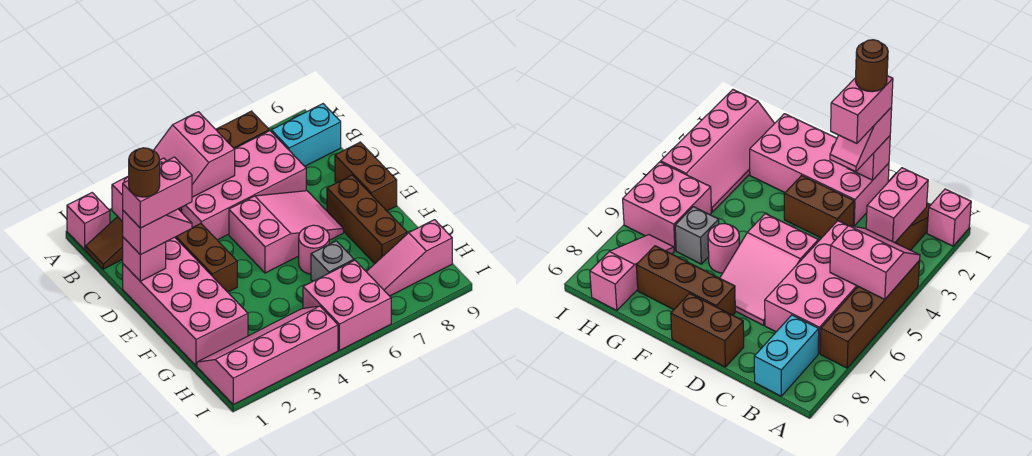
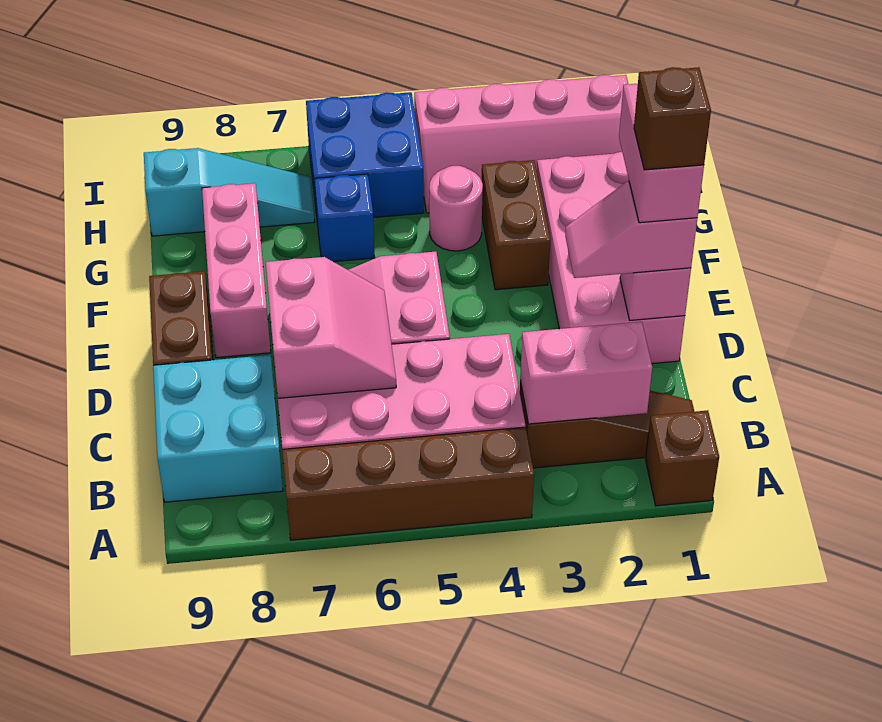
pink brick A1 level 1 -> brown brick A1 level 1
pink slope A4:B5 level 2 top 5 -> pink slope C6:D7 level 2 top 7
cyan brick B8:B9 level 1 -> cyan brick B8:C9 level 1
pink brick D1:D2 level 4 -> pink brick D1:E1 level 4
brown round brick D1 level 5 -> brown brick D1 level 5
brown brick D3:E3 level 1 -> brown brick F3:G3 level 1
brown brick E8:G8 level 1 -> pink brick E8:G8 level 1
pink round brick F6 level 1 -> pink round brick G4 level 1
grey brick G6 level 1 -> blue brick G6 level 1
pink brick H5:I6 level 1 -> blue brick H5:I6 level 1
pink slope H7:H9 level 1 top 9 -> cyan slope H7:H9 level 1 top 9

